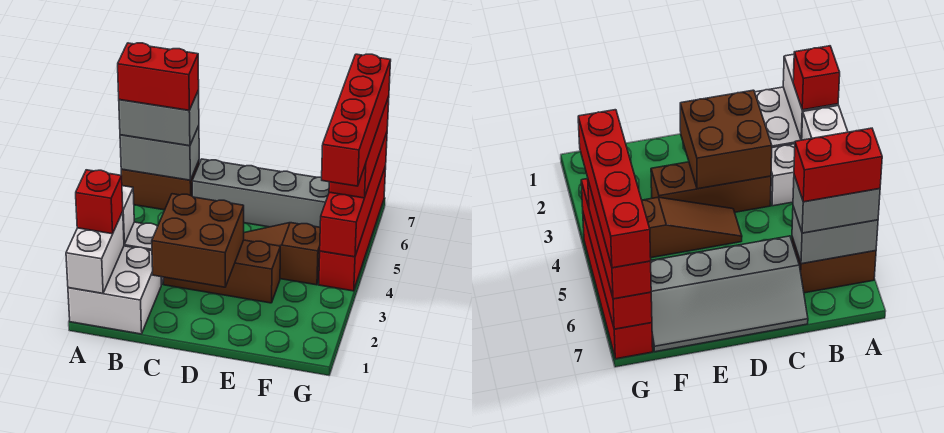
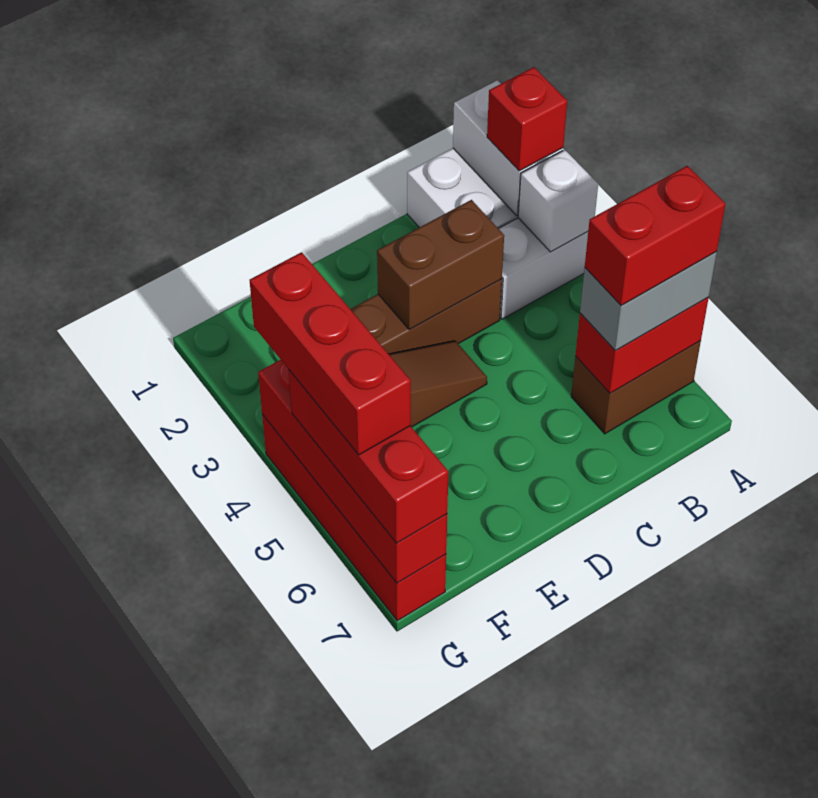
grey brick A6:B6 level 2 -> red brick A6:B6 level 2
brown brick C2:D3 level 2 -> brown brick C3:D3 level 2
grey slope C6:F7 level 1 top 6 -> none
red brick G4:G7 level 4 -> red brick G4:G6 level 4

